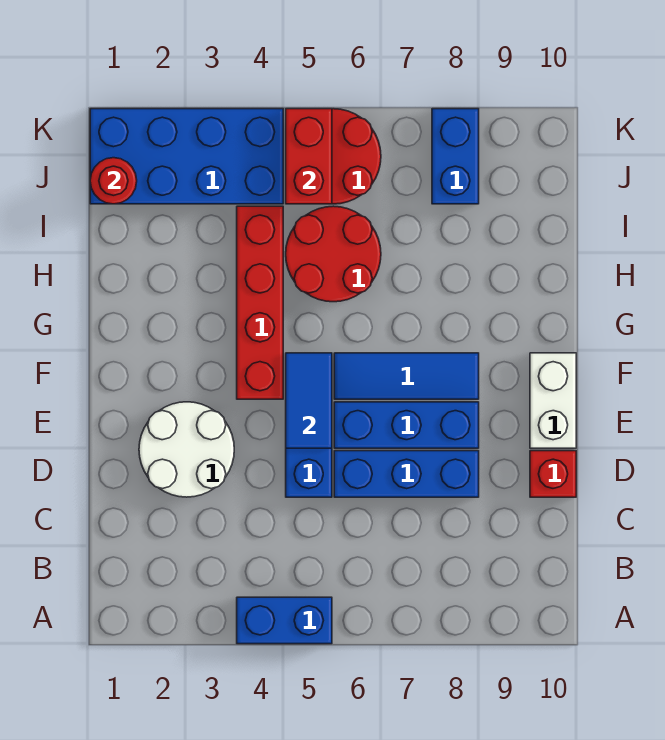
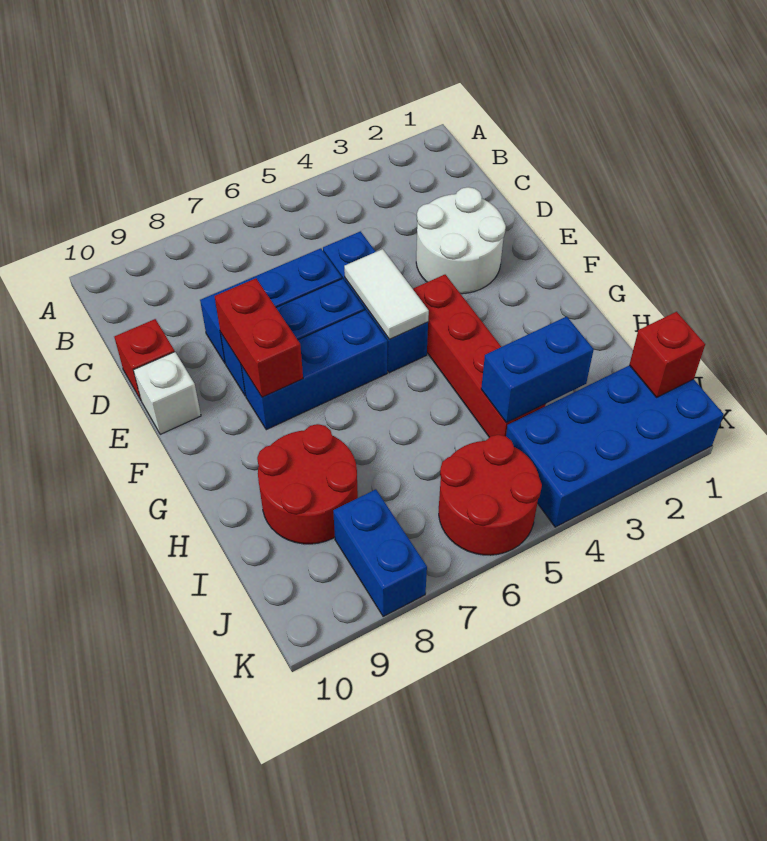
blue brick A4:A5 level 1 -> blue brick I3:I4 level 2
blue tile E5:F5 level 2 -> white tile E5:F5 level 2
white brick E10:F10 level 1 -> white brick E10 level 1
blue tile F6:F8 level 1 -> blue brick F6:F8 level 1
red round brick H5:I6 level 1 -> red round brick H8:I9 level 1
red round brick J1 level 2 -> red brick J1 level 2
red brick J5:K5 level 2 -> red brick E8:F8 level 2

